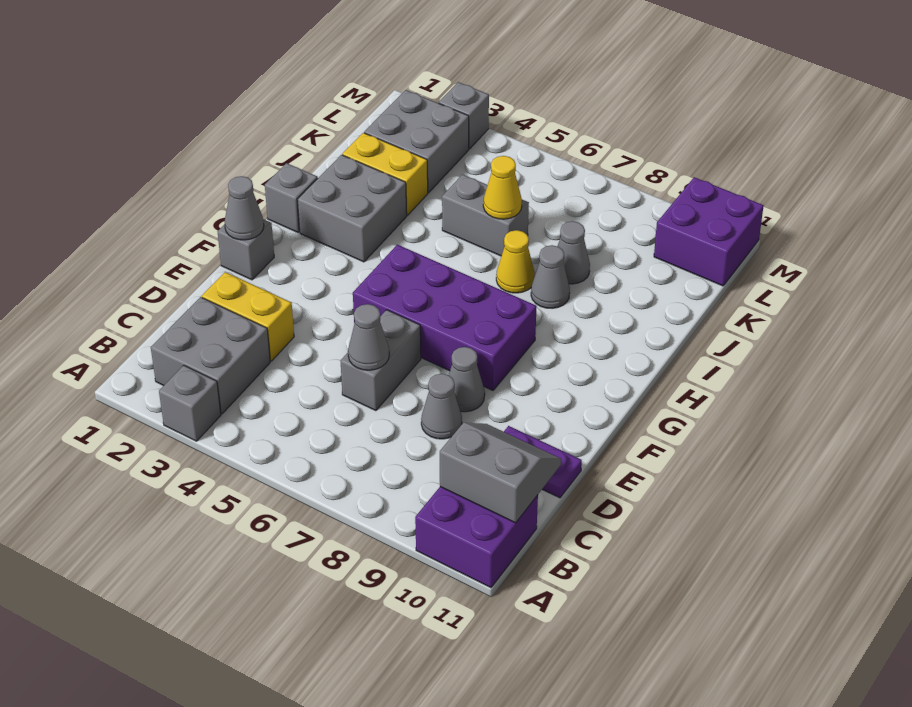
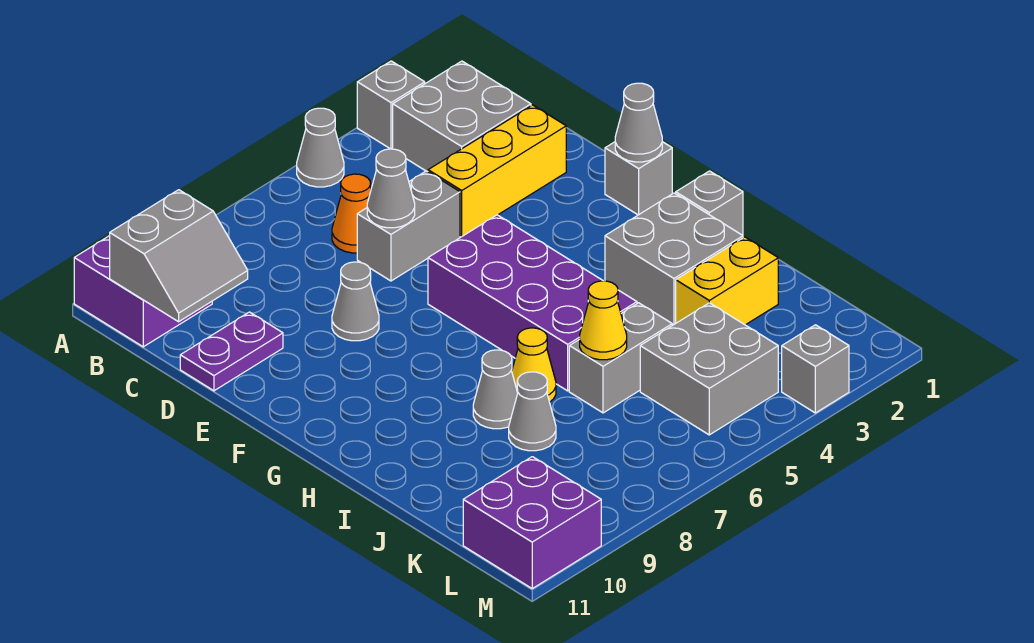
none -> orange cone C6 level 1
yellow brick D2:D3 level 1 -> yellow brick D2:D4 level 1
grey brick D6:E6 level 1 -> grey brick D5:D6 level 1
grey cone D8 level 1 -> grey cone A5 level 1
purple brick F5:G8 level 1 -> purple brick F5:I6 level 1
grey brick K2:L3 level 1 -> grey brick K4:L5 level 1

